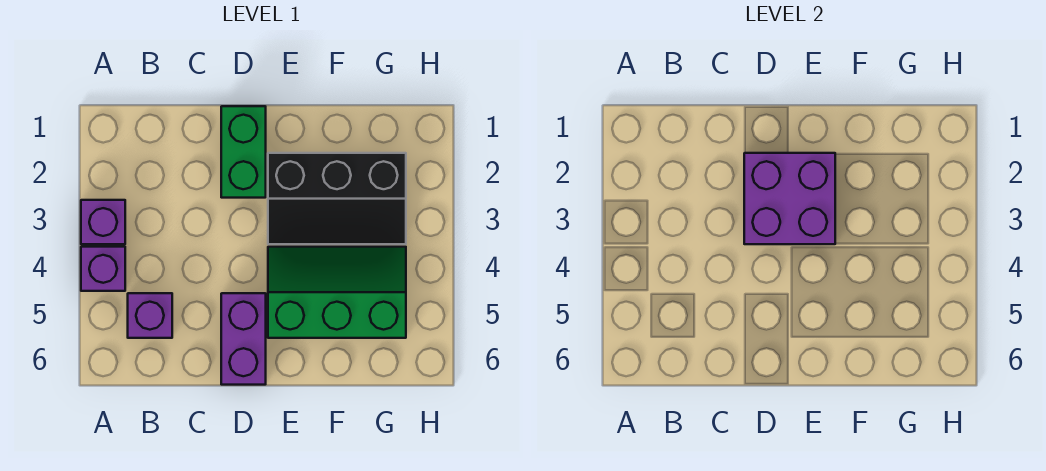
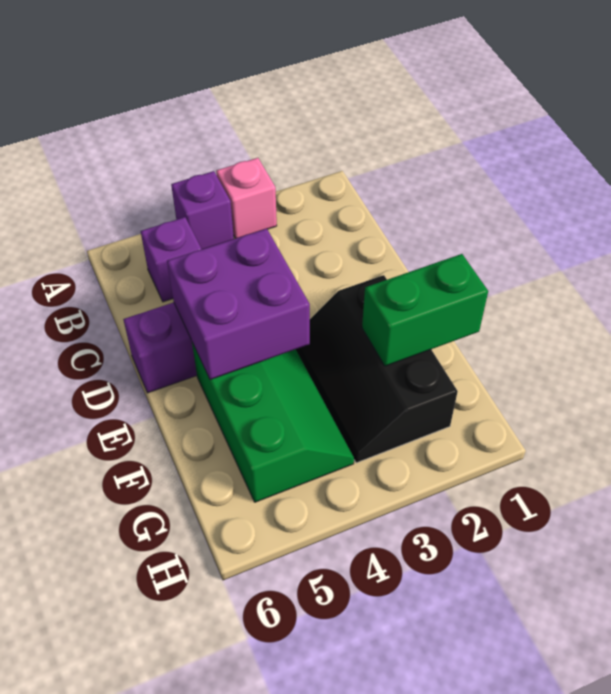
purple brick A3 level 1 -> pink brick A3 level 1
green brick D1:D2 level 1 -> green brick F1:F2 level 2
purple brick D2:E3 level 2 -> purple brick D4:E5 level 2

